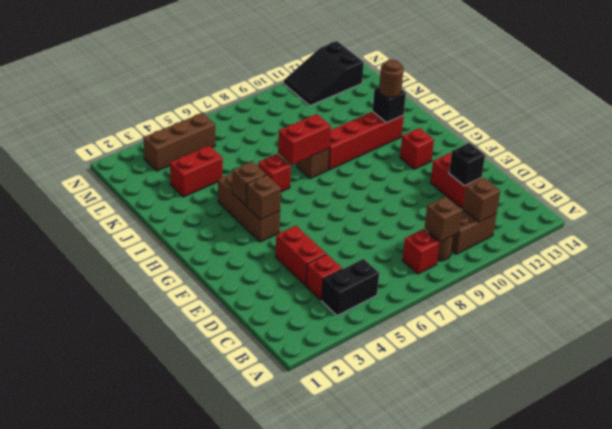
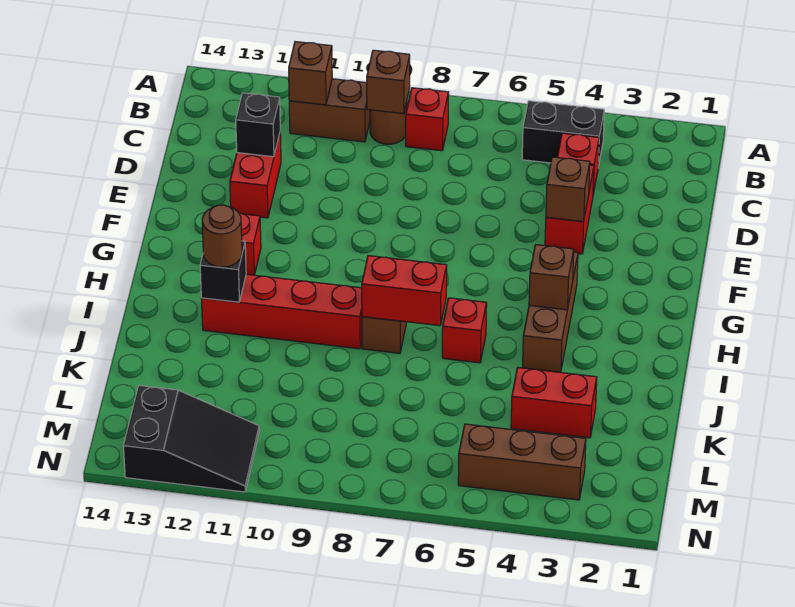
brown brick G4 level 2 -> brown brick E4 level 2

